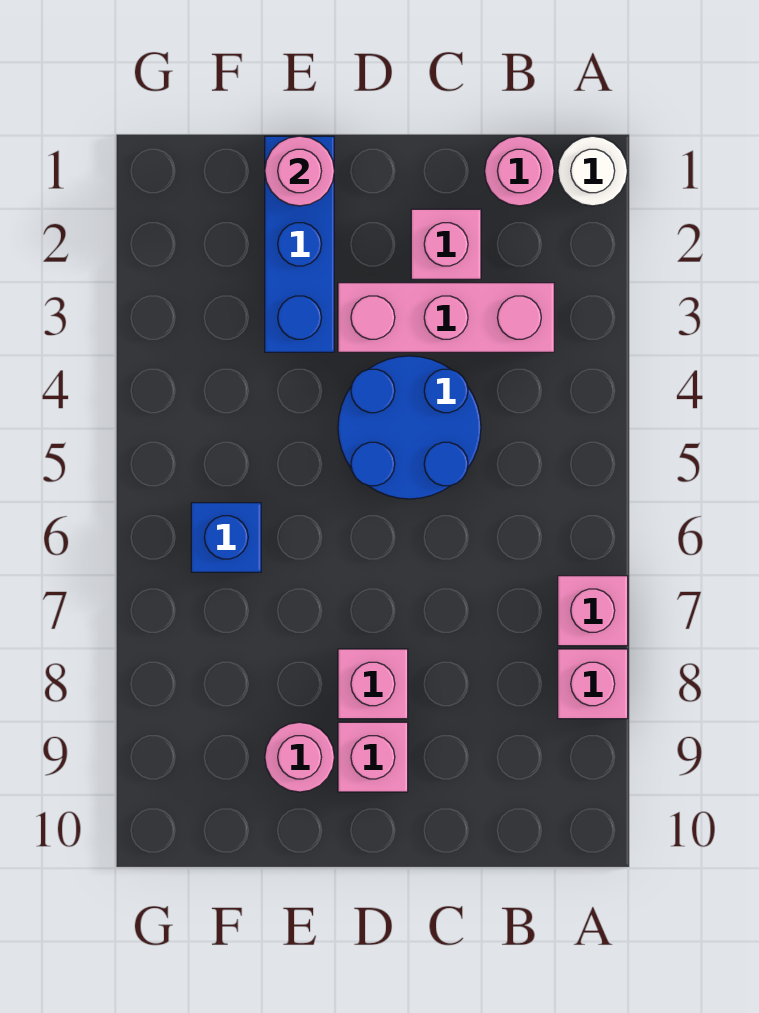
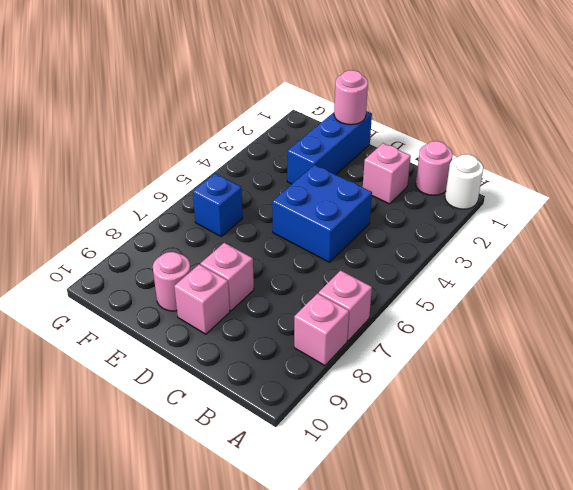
pink brick B3:D3 level 1 -> none
blue round brick C4:D5 level 1 -> blue brick C4:D5 level 1

